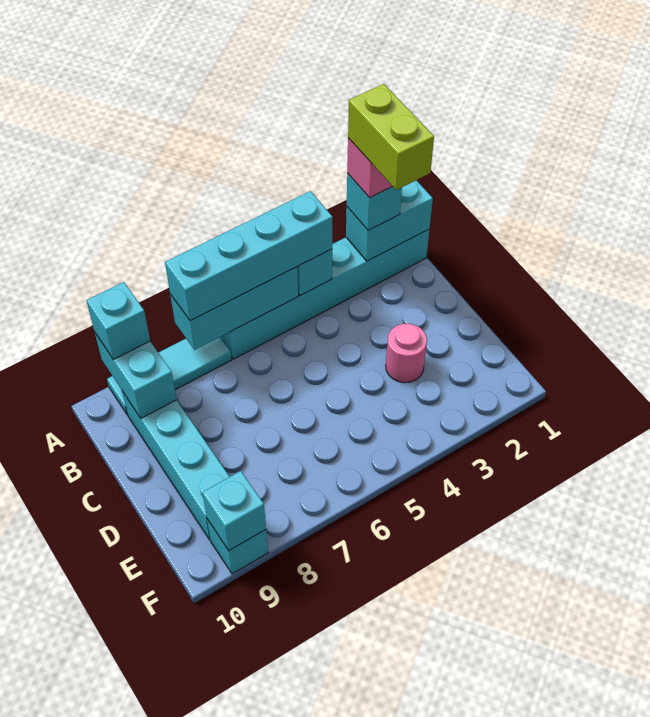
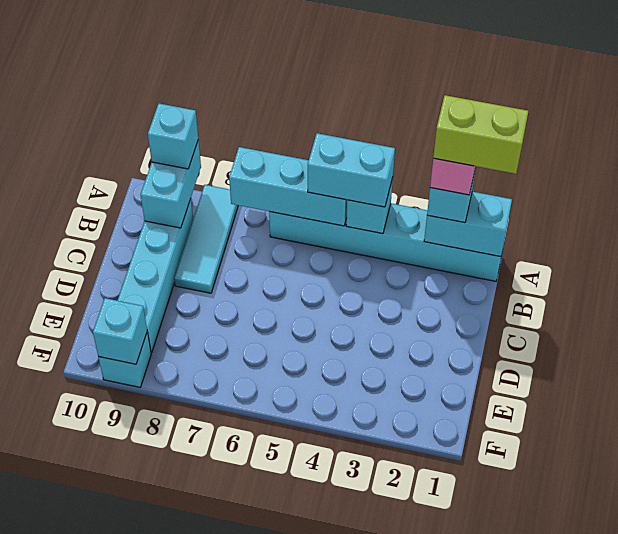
lime brick A2:B2 level 5 -> lime brick A1:A2 level 5
cyan brick A4:A7 level 3 -> cyan brick A4:A5 level 3
cyan tile A7:A9 level 1 -> cyan tile A8:C8 level 1
pink round brick D3 level 1 -> none

